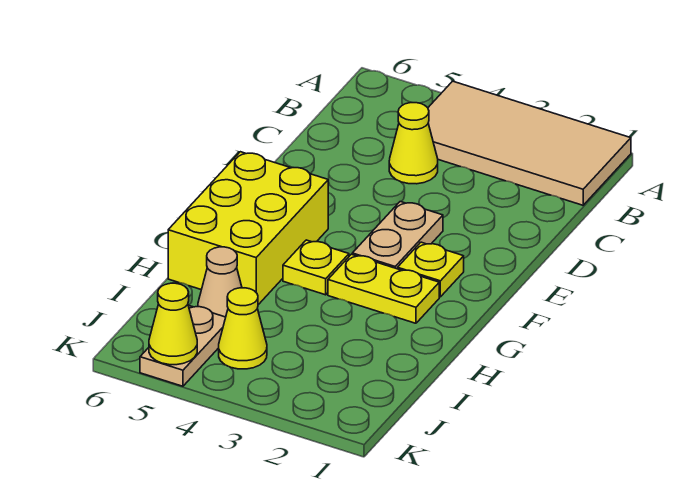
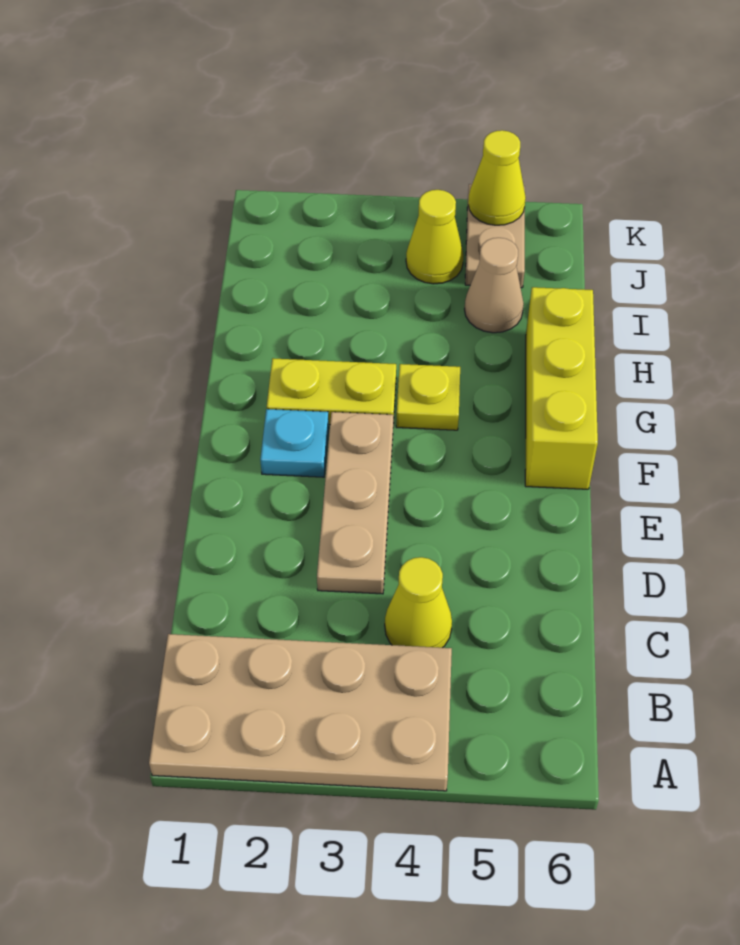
tan tile A1:B4 level 1 -> tan plate A1:B4 level 1
tan plate E3:F3 level 1 -> tan plate D3:F3 level 1
yellow plate F2 level 1 -> cyan plate F2 level 1
yellow brick F5:H6 level 1 -> yellow brick F6:H6 level 1

